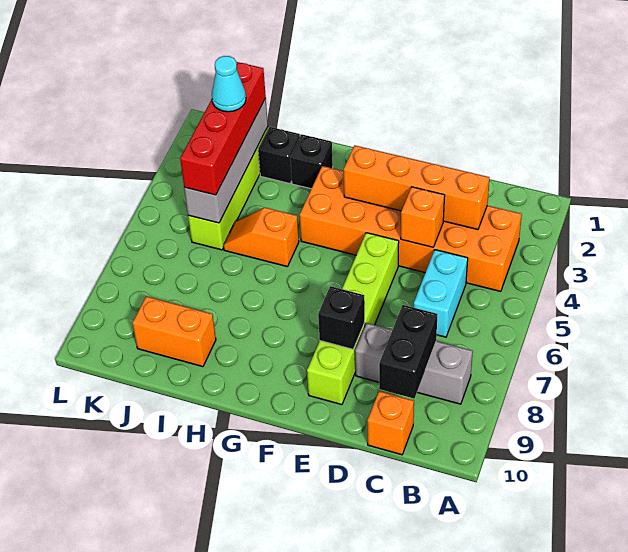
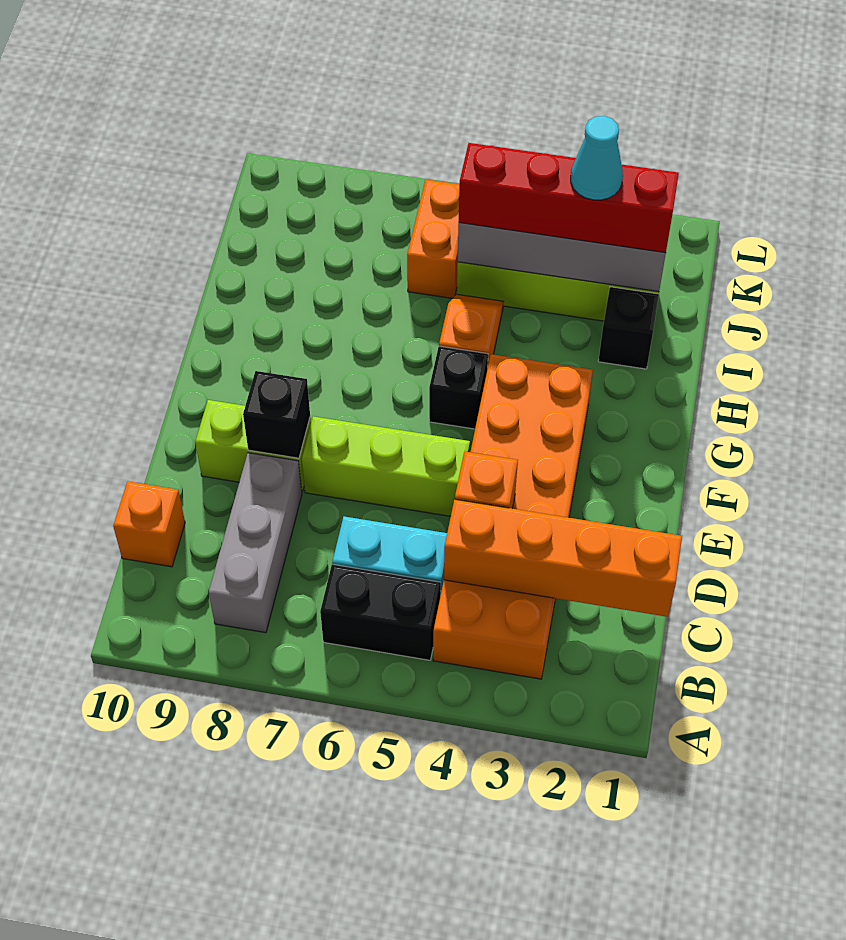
orange brick C3:F3 level 2 -> orange brick C1:C4 level 2
black brick C8:C9 level 2 -> black brick B5:B6 level 1
black brick H2 level 1 -> black brick G5 level 1
orange brick I9:J9 level 1 -> orange brick J6:K6 level 1

